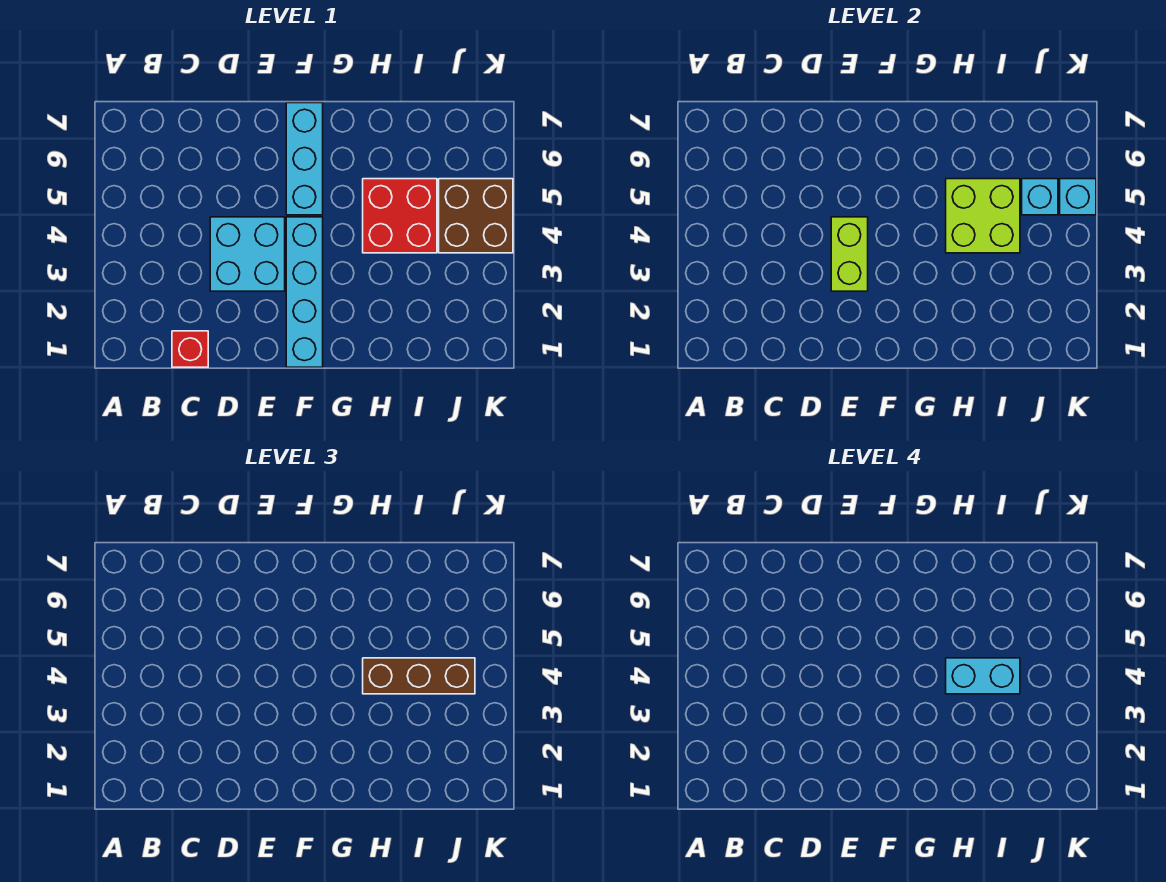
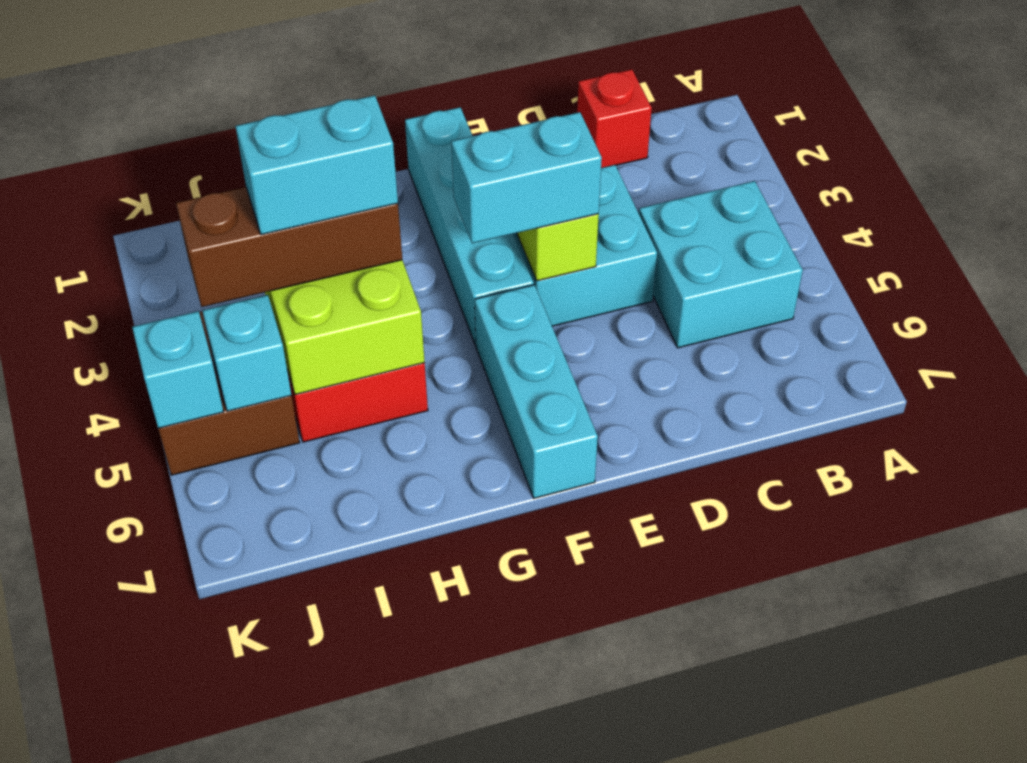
none -> cyan brick B4:C5 level 1
none -> cyan brick E4:F4 level 3

